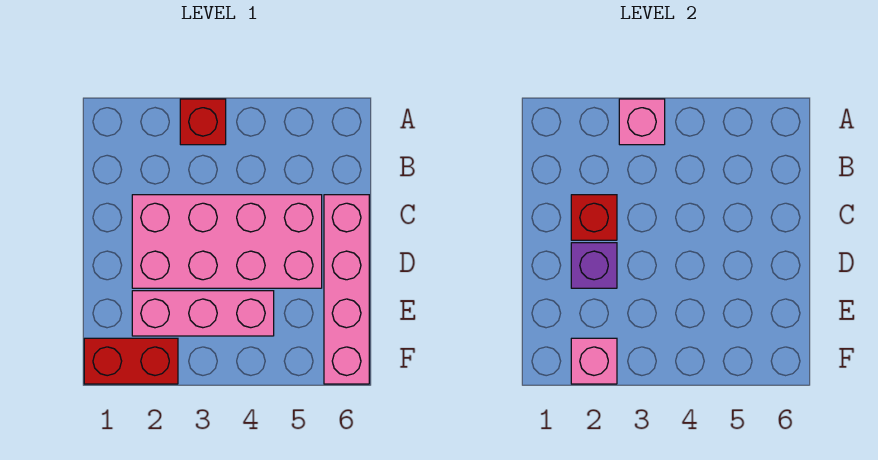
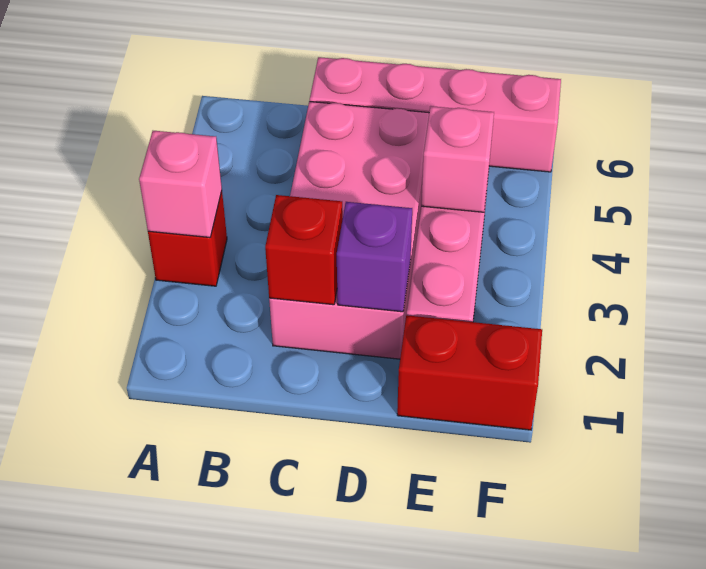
red brick F1:F2 level 1 -> red brick E1:F1 level 1
pink brick F2 level 2 -> pink brick E4 level 2

